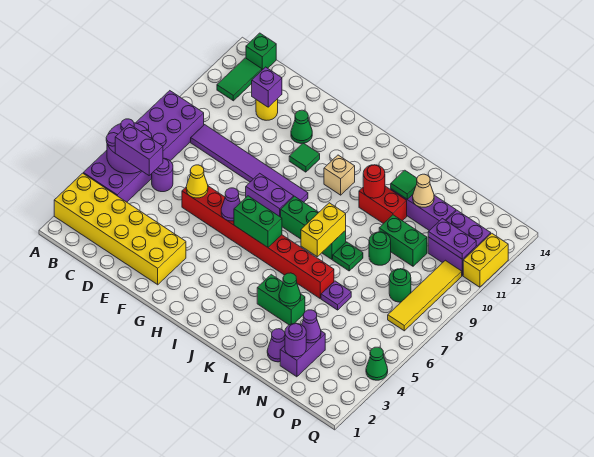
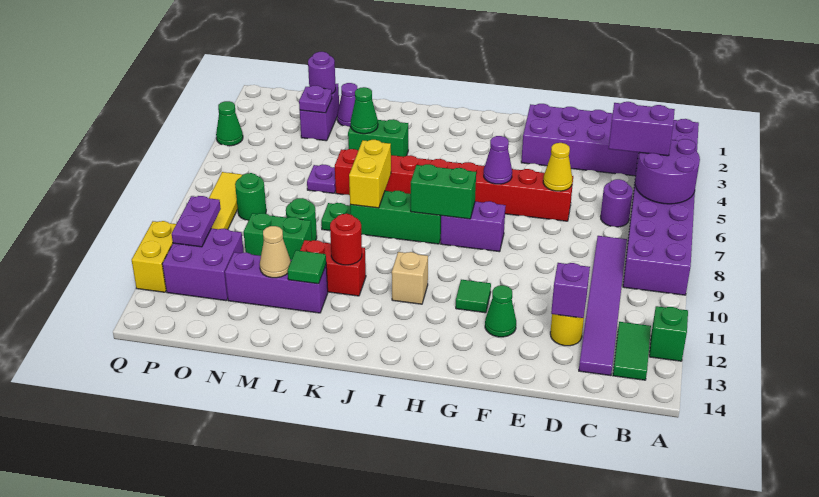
yellow brick A2:F3 level 1 -> purple brick A2:F3 level 1
green brick B14 level 1 -> green brick A12 level 1
purple tile C9:H9 level 1 -> purple tile C8:C13 level 1
green brick H6:I6 level 2 -> green brick H8:I8 level 2
purple cone N3 level 2 -> purple plate N3 level 2
purple plate O11:P11 level 2 -> purple plate P10:P11 level 2

